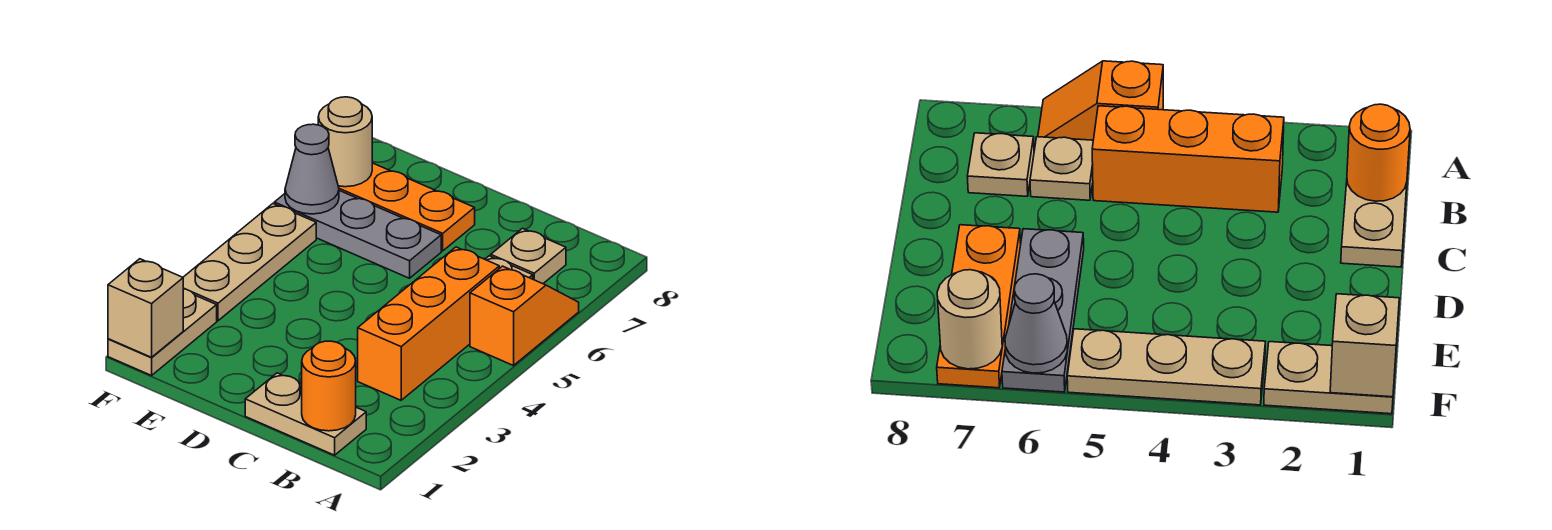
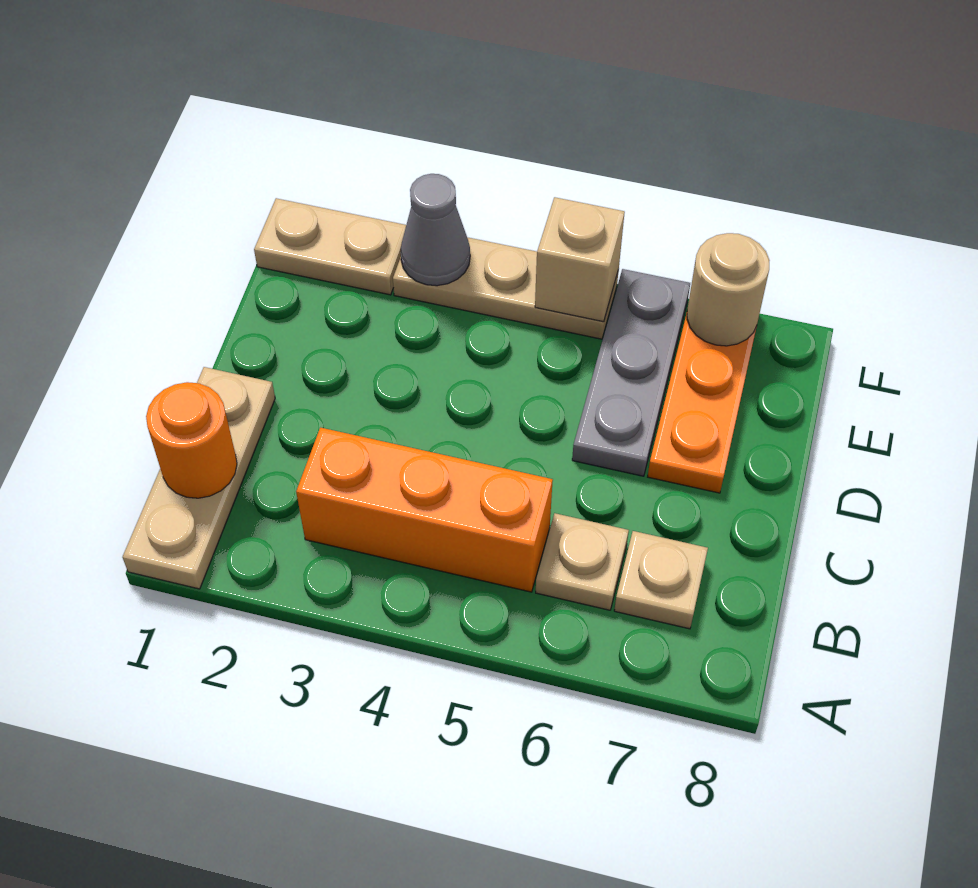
orange slope A5:A6 level 1 top 5 -> none
tan plate B1:C1 level 1 -> tan plate A1:C1 level 1
tan brick F1 level 2 -> tan brick F5 level 2
grey cone F6 level 2 -> grey cone F3 level 2

